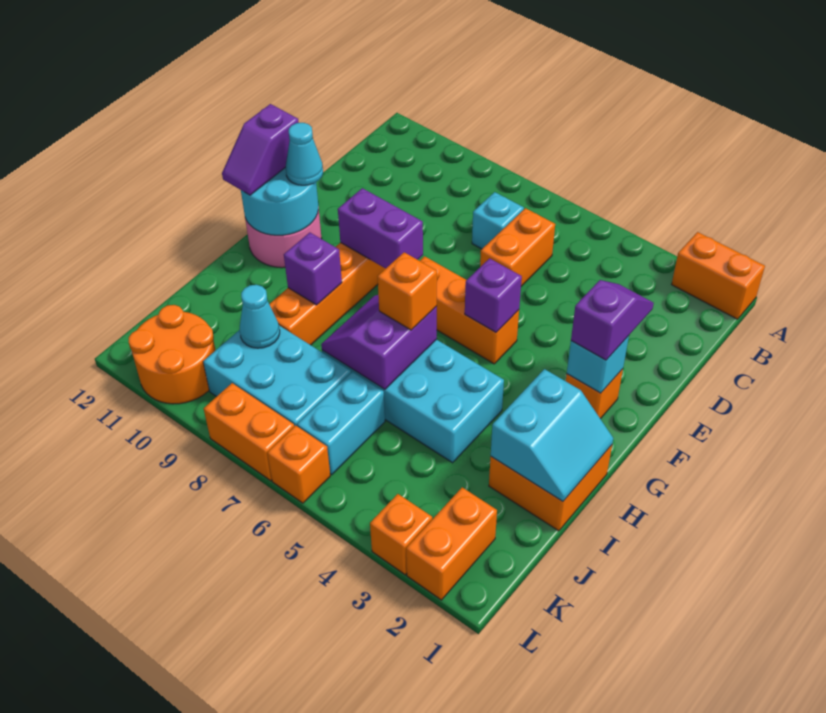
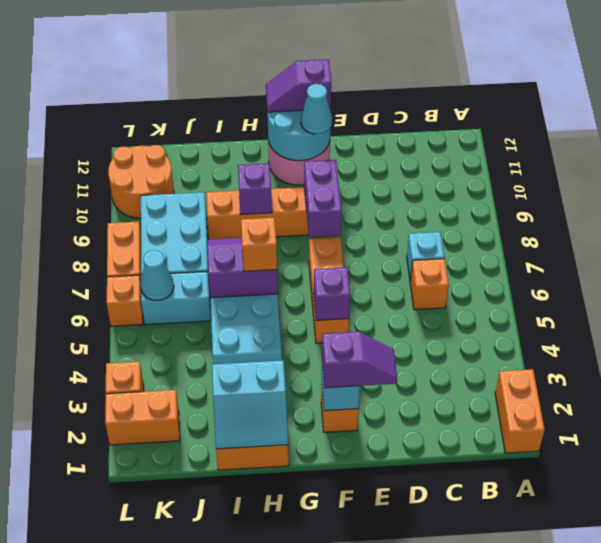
orange brick C6:D6 level 1 -> orange brick C6 level 1
cyan cone J9 level 2 -> cyan cone K6 level 2

